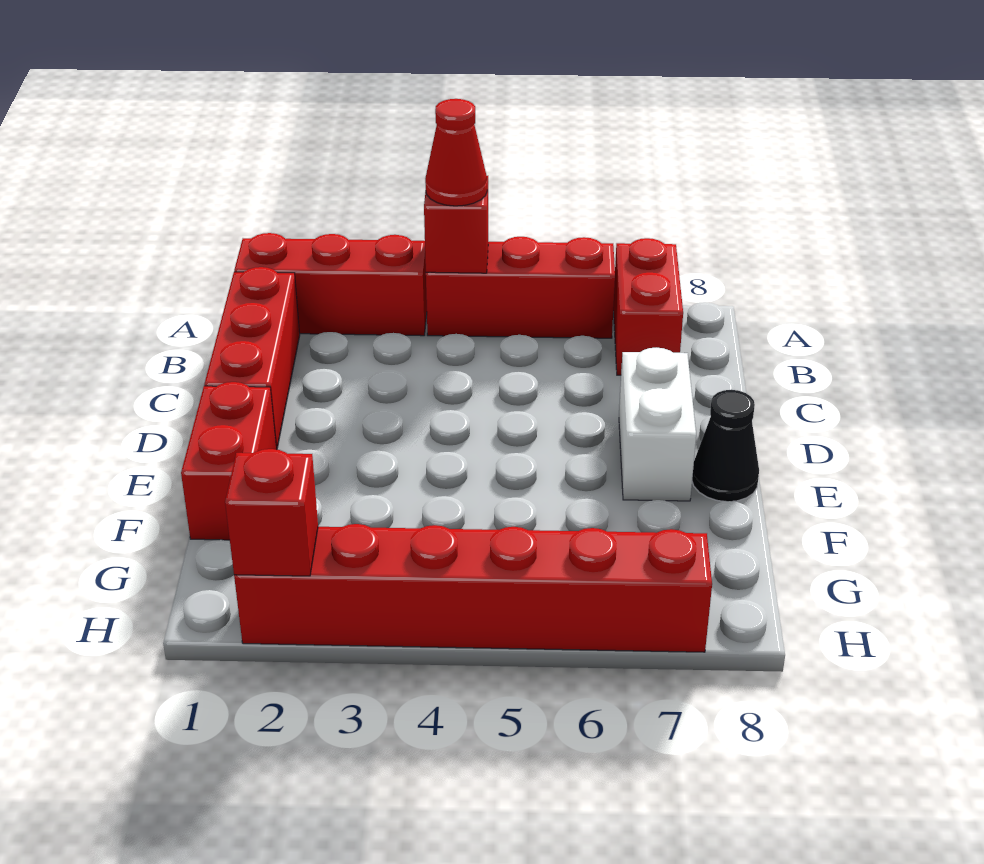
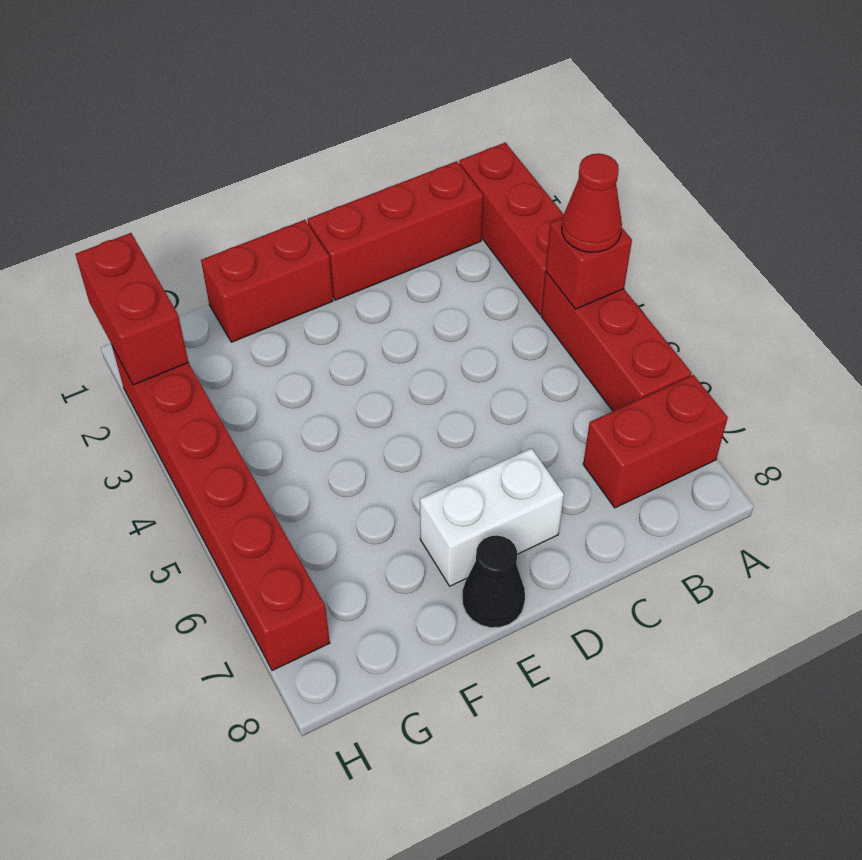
red brick H2 level 2 -> red brick H1:H2 level 2

